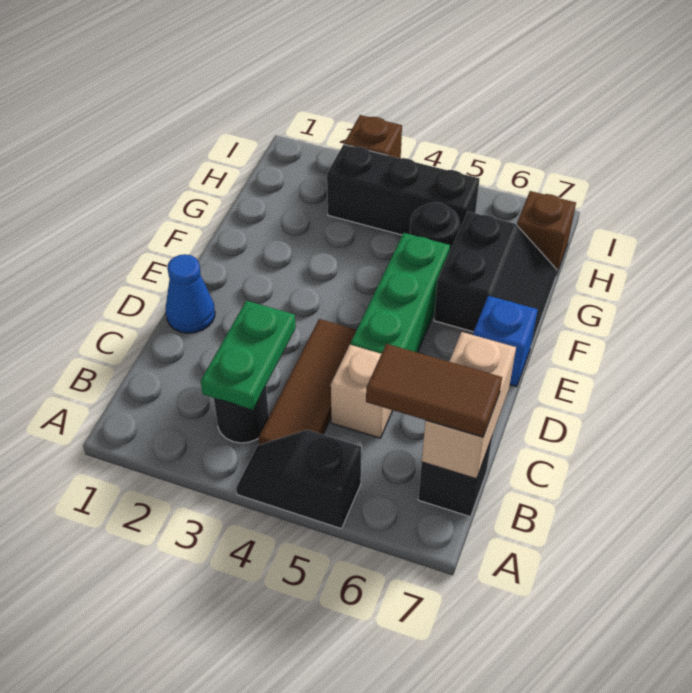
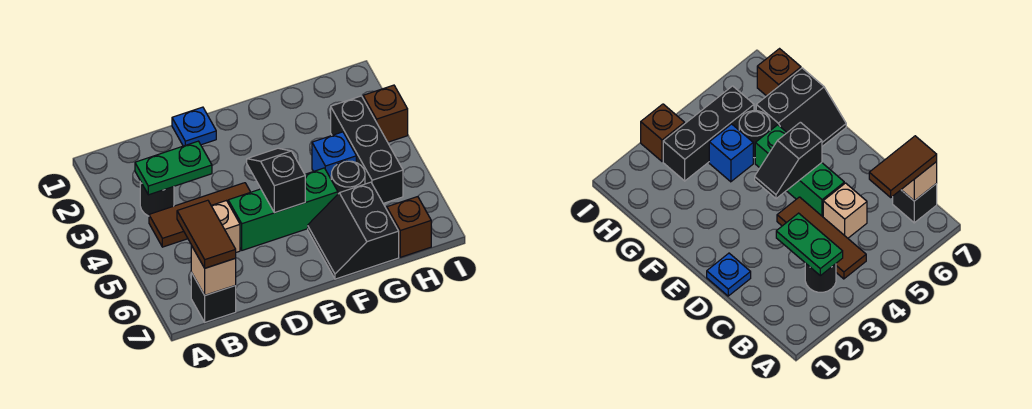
black slope A4:A5 level 1 top 5 -> black slope E4:E5 level 2 top 5
tan brick B7:C7 level 2 -> tan brick B7 level 2
blue cone D1 level 1 -> blue plate D1 level 1
blue brick E7 level 1 -> blue brick G4 level 1
black slope F6:G7 level 1 top 6 -> black slope F6:G7 level 1 top G

